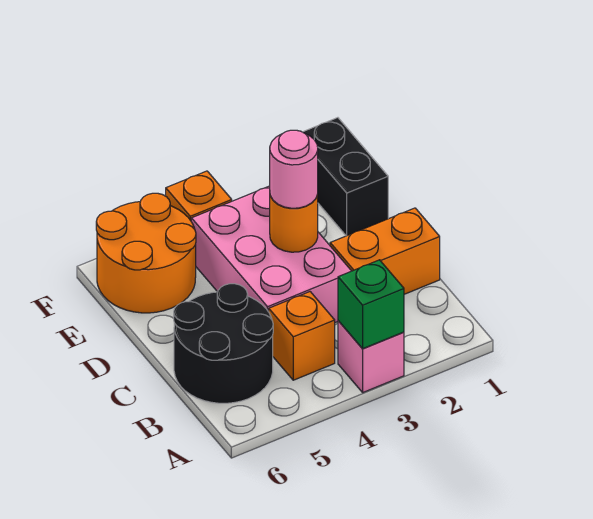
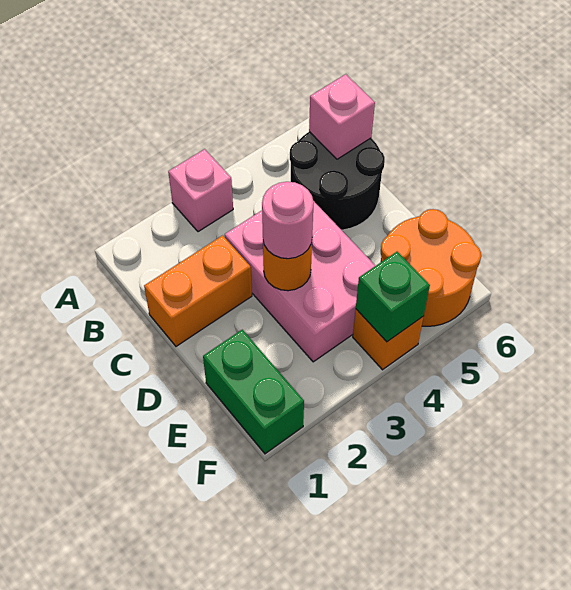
green brick A3 level 2 -> green brick F4 level 2
orange brick B4 level 1 -> none
none -> pink brick B6 level 2
black brick E1:F1 level 1 -> green brick E1:F1 level 1

